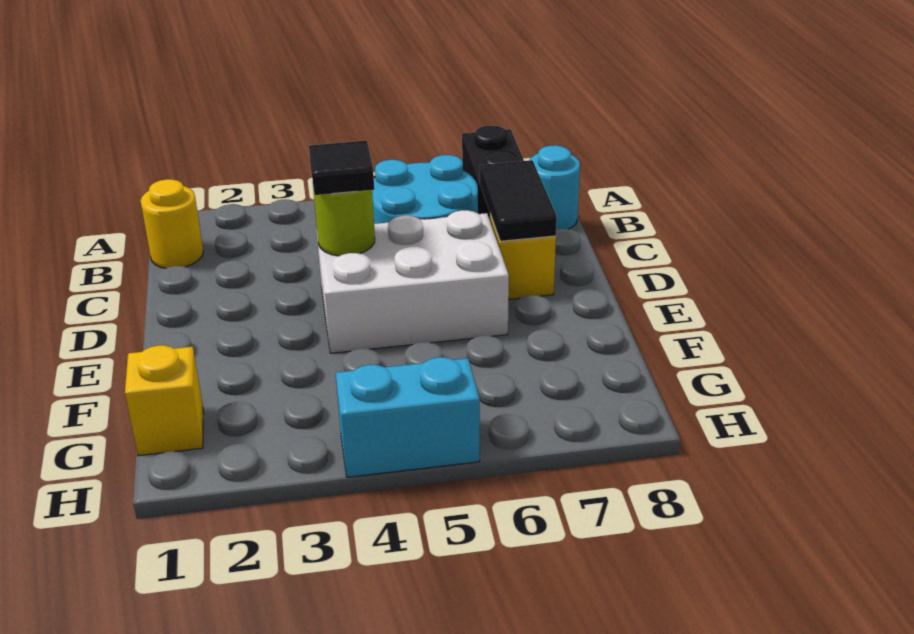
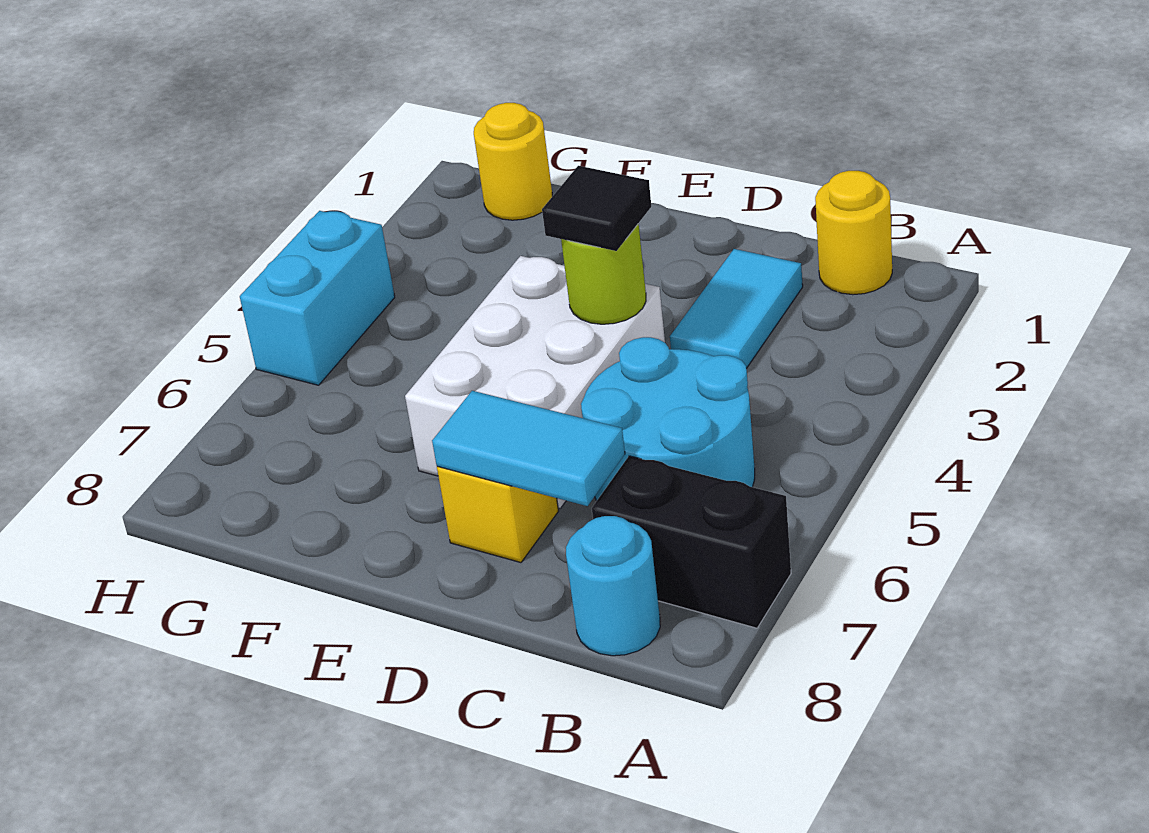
none -> cyan tile C2:C3 level 1
black tile C7:D7 level 2 -> cyan tile C7:D7 level 2
yellow brick G1 level 1 -> yellow round brick G1 level 1

